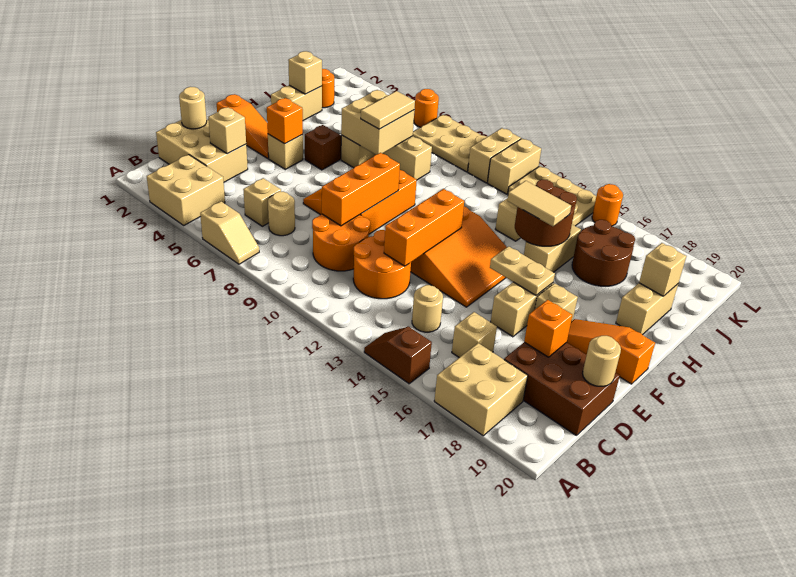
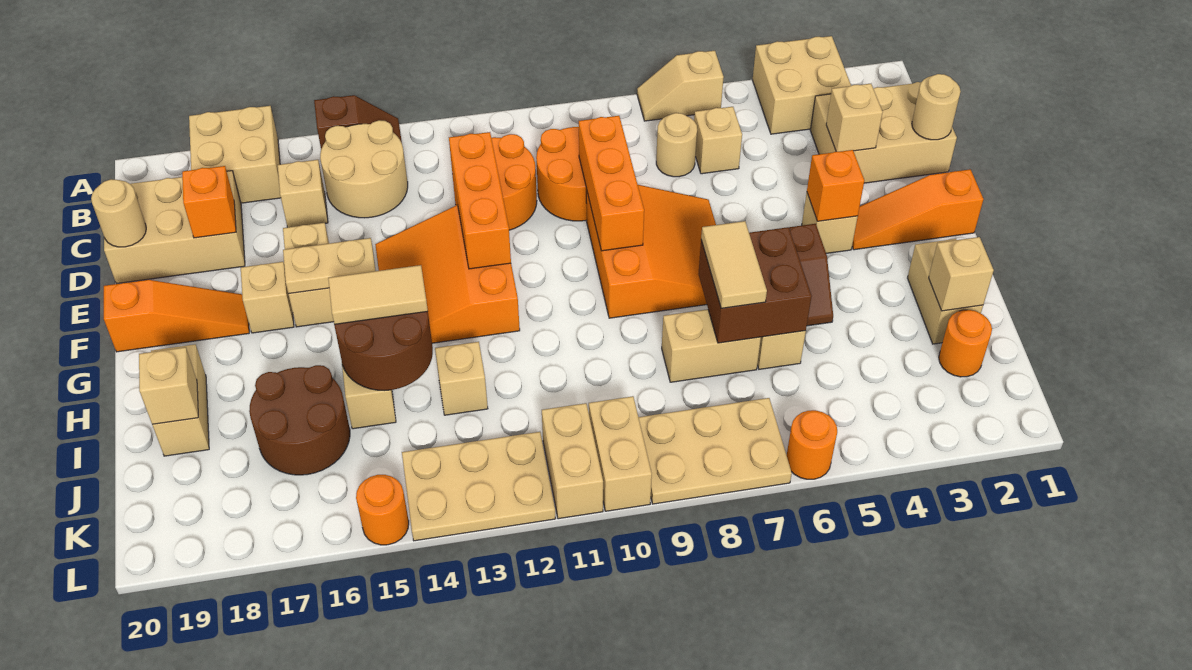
tan round brick C14 level 1 -> tan round brick B14:C15 level 1
brown brick C18:D20 level 1 -> tan brick C18:D20 level 1
tan brick H6:I7 level 2 -> brown brick H6:I7 level 2

